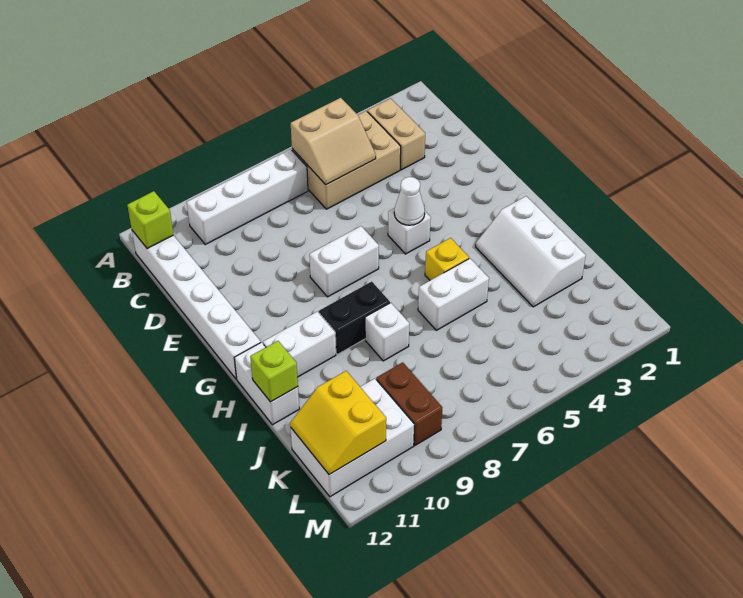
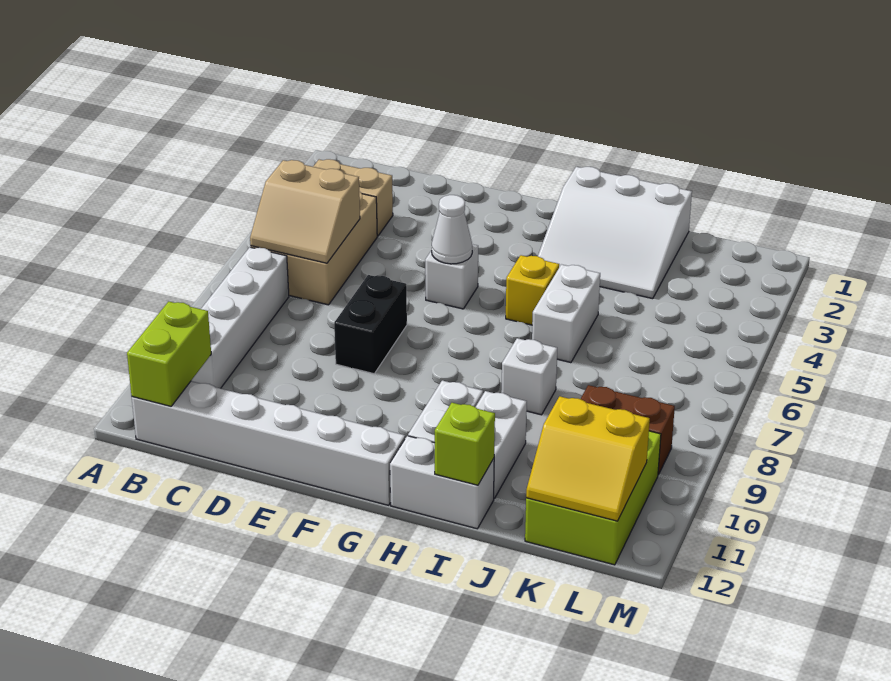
tan slope B5:C6 level 2 top B -> tan slope B5:C6 level 2 top 5
lime brick B12 level 2 -> lime brick B11:B12 level 2
white brick F7:F8 level 1 -> white brick I10:I11 level 1
white slope H2:J3 level 1 top 2 -> white slope H1:J3 level 1 top 1
black brick H8:H9 level 1 -> black brick E7:E8 level 1
white brick K10:L12 level 1 -> lime brick K10:L12 level 1

